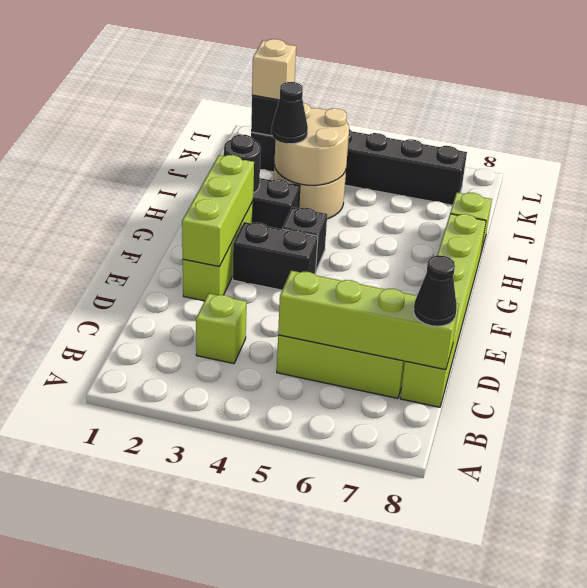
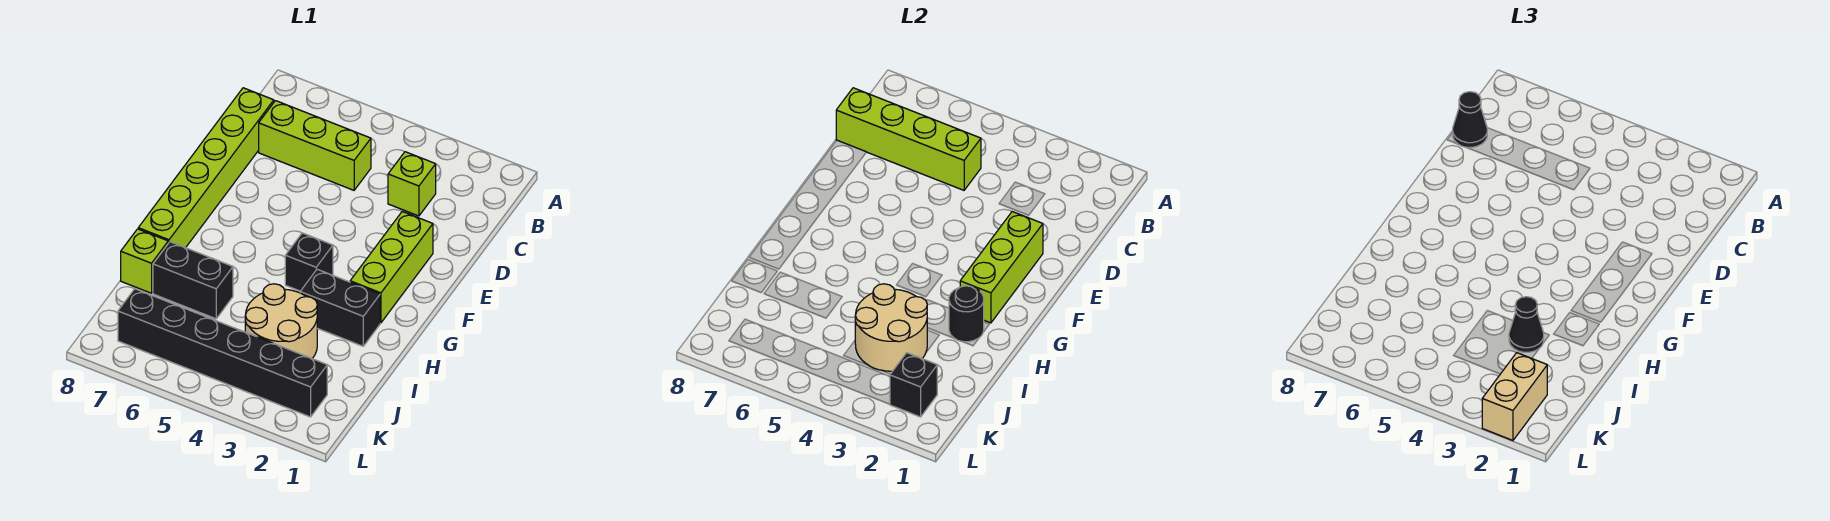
black brick F3:F4 level 1 -> black brick I6:I7 level 1
tan brick K2 level 3 -> tan brick K2:L2 level 3

